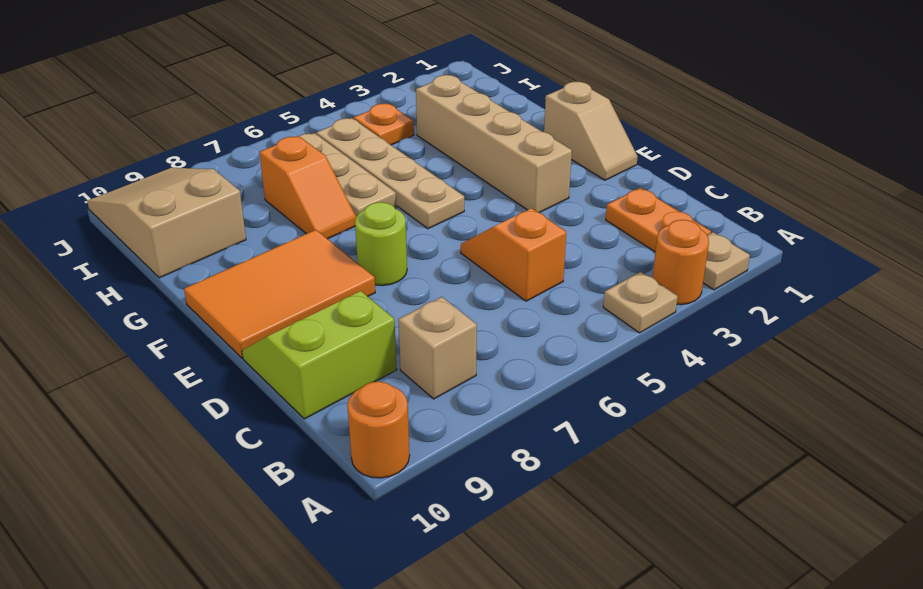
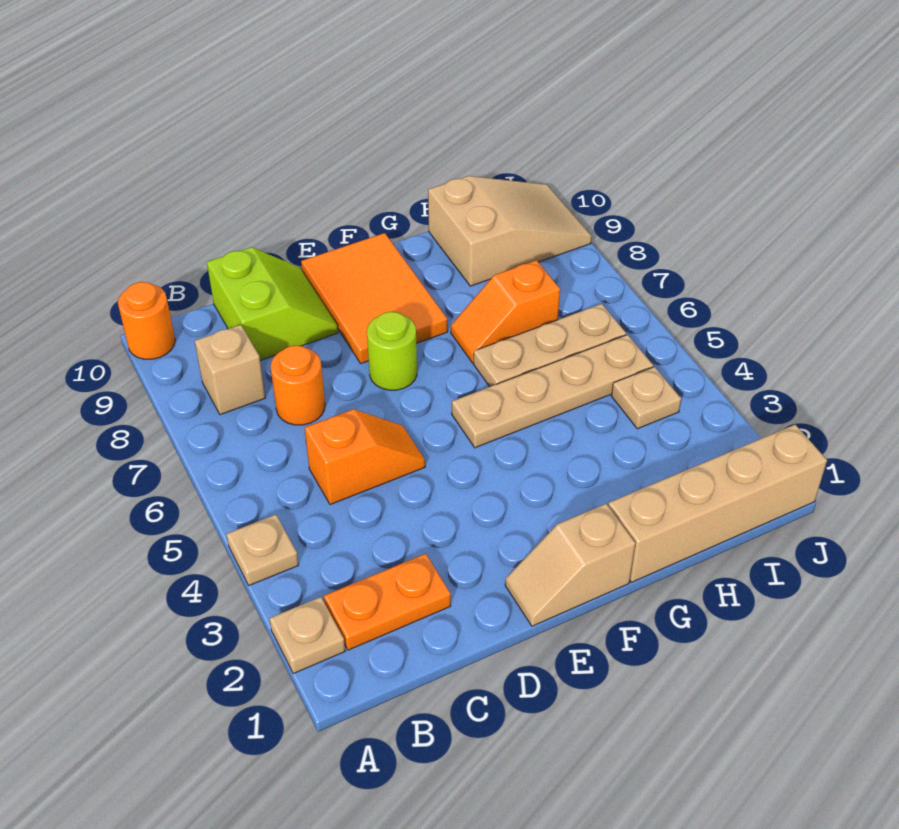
orange round brick A3 level 1 -> orange round brick C7 level 1
tan brick E3:H3 level 1 -> tan brick G1:J1 level 1
orange plate I4 level 1 -> tan plate I4 level 1

